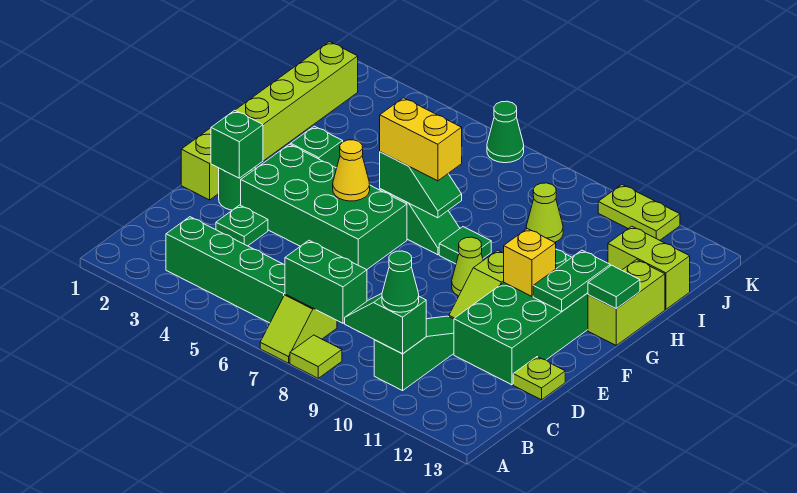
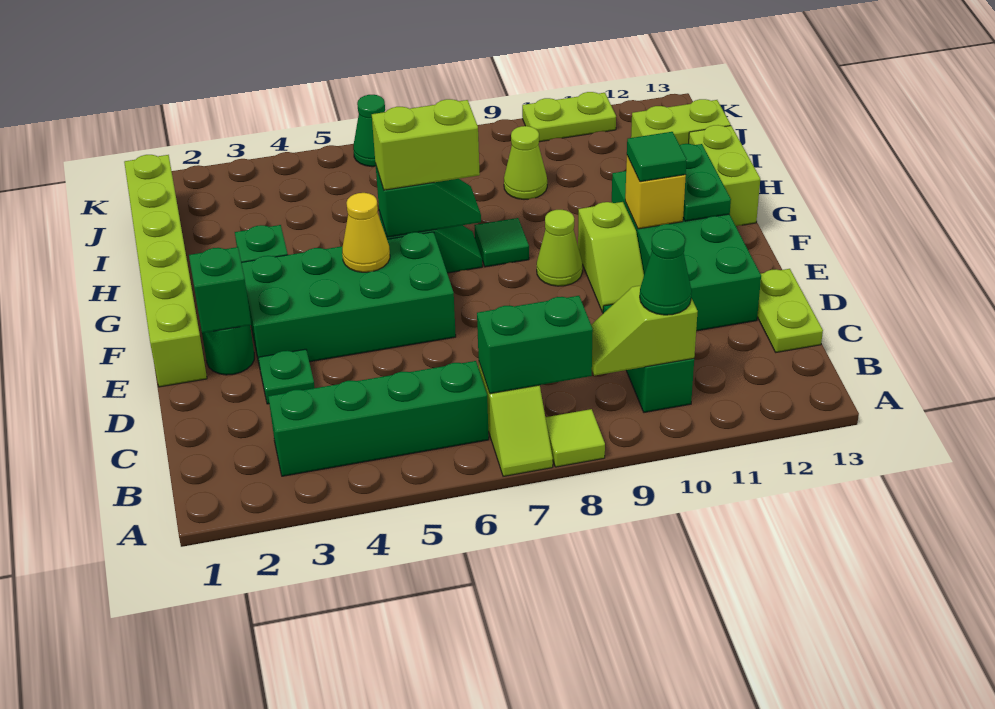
green slope B9:B10 level 2 top 10 -> lime slope B9:B10 level 2 top 10
lime plate D13 level 1 -> lime plate C13:D13 level 1
yellow brick G6:G7 level 3 -> lime brick G6:G7 level 3
green tile G13 level 2 -> green tile F11 level 3

